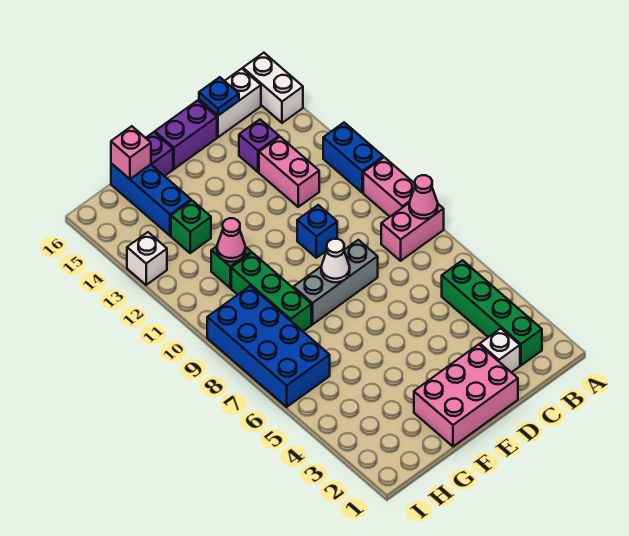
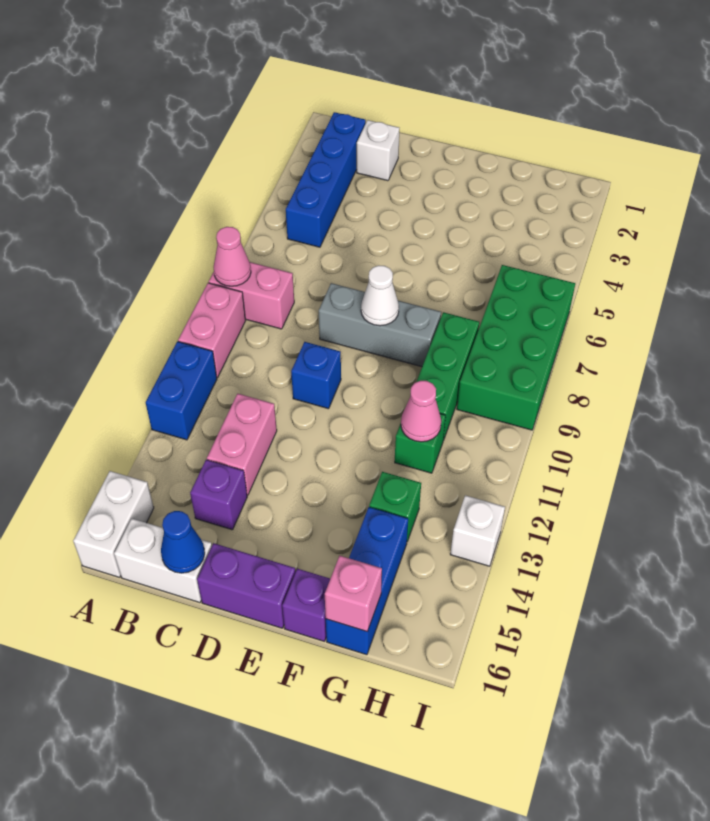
green brick B2:B5 level 1 -> blue brick B2:B5 level 1
blue plate C16 level 2 -> blue cone C16 level 2
pink brick D1:F2 level 1 -> none
blue brick H6:I9 level 1 -> green brick H6:I9 level 1

